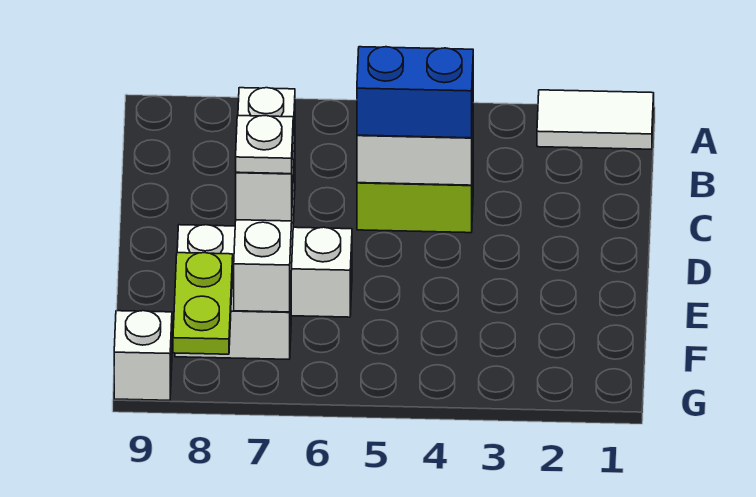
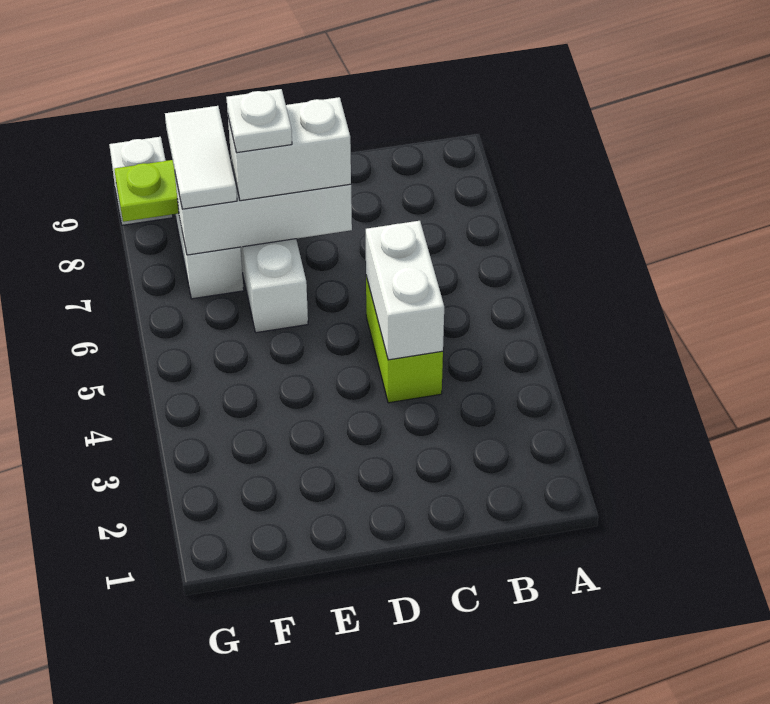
white tile A1:A2 level 1 -> white tile F7:F8 level 3
blue brick C4:C5 level 3 -> none

